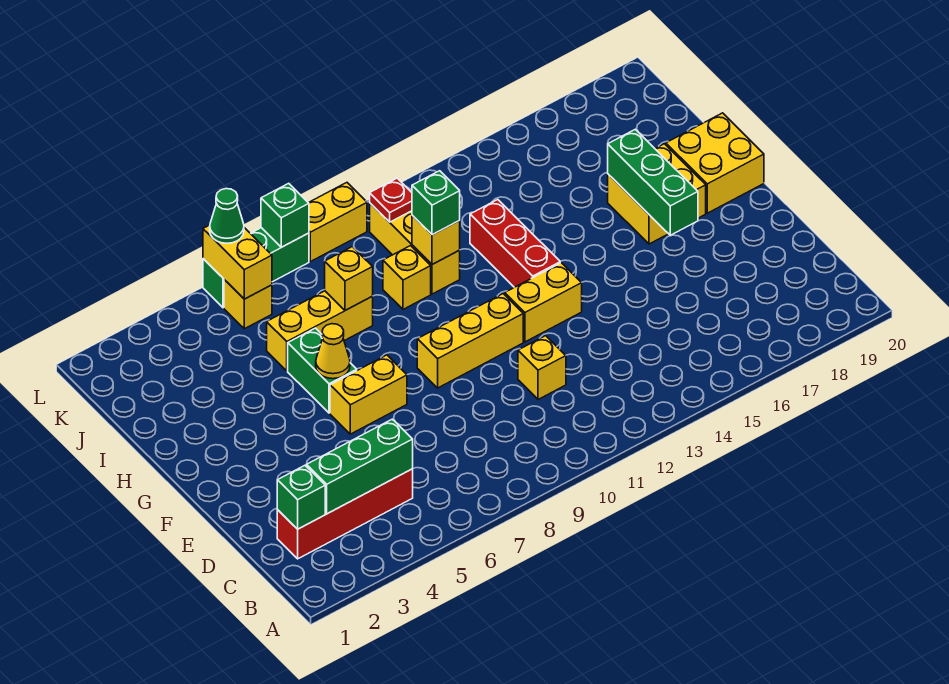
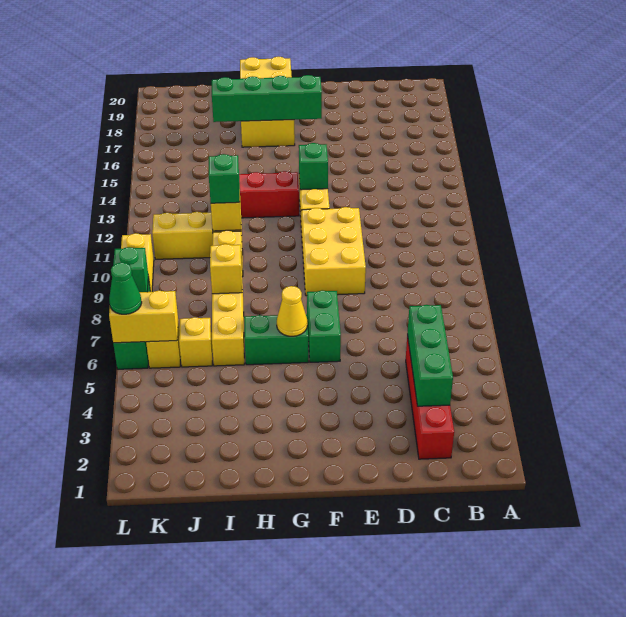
green brick C2 level 2 -> green brick F13 level 2
yellow brick D11 level 1 -> yellow brick J6 level 1
yellow brick F6:F7 level 1 -> green brick F6:F7 level 1
yellow brick F9:F11 level 1 -> yellow brick E9:F11 level 1
green brick F17:H17 level 2 -> green brick F17:I17 level 2
red plate K11 level 2 -> none

